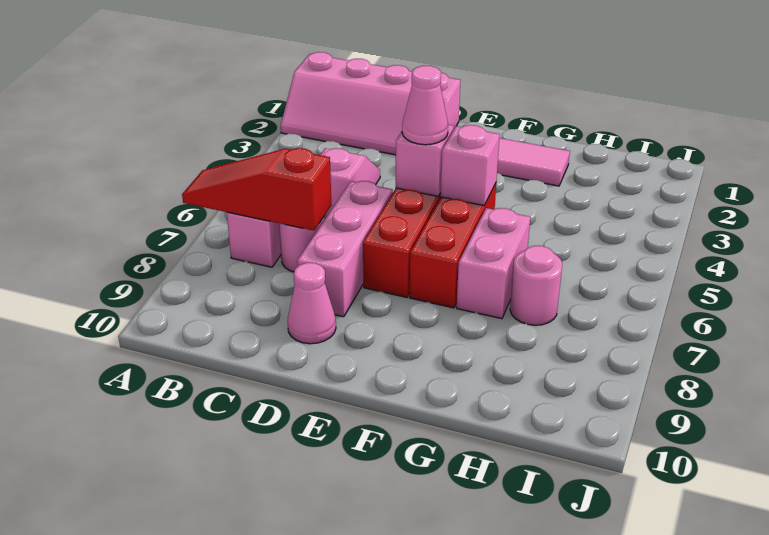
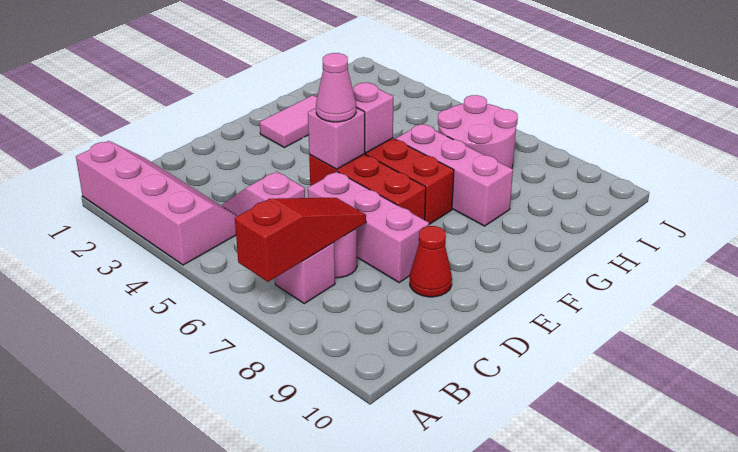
pink slope A1:D2 level 1 top 1 -> pink slope A1:B4 level 1 top A
red slope A7:C7 level 2 top C -> red slope A7:C7 level 2 top A
pink cone D9 level 1 -> red cone D9 level 1
pink brick G6:G7 level 1 -> pink brick G6:G8 level 1
pink round brick H7 level 1 -> pink round brick H6:I7 level 1

